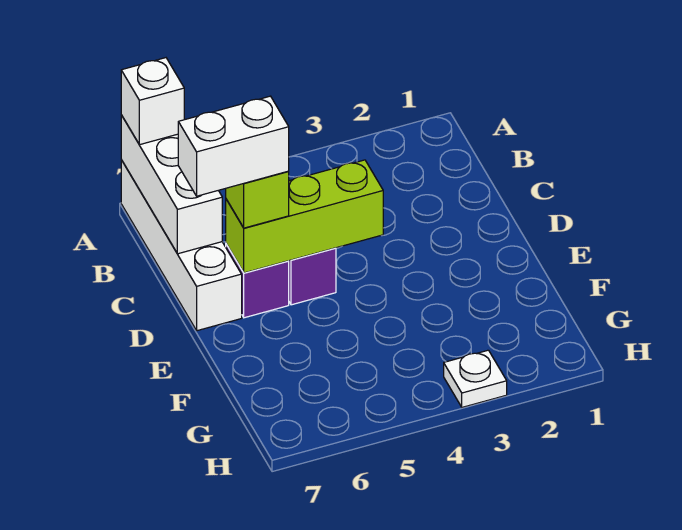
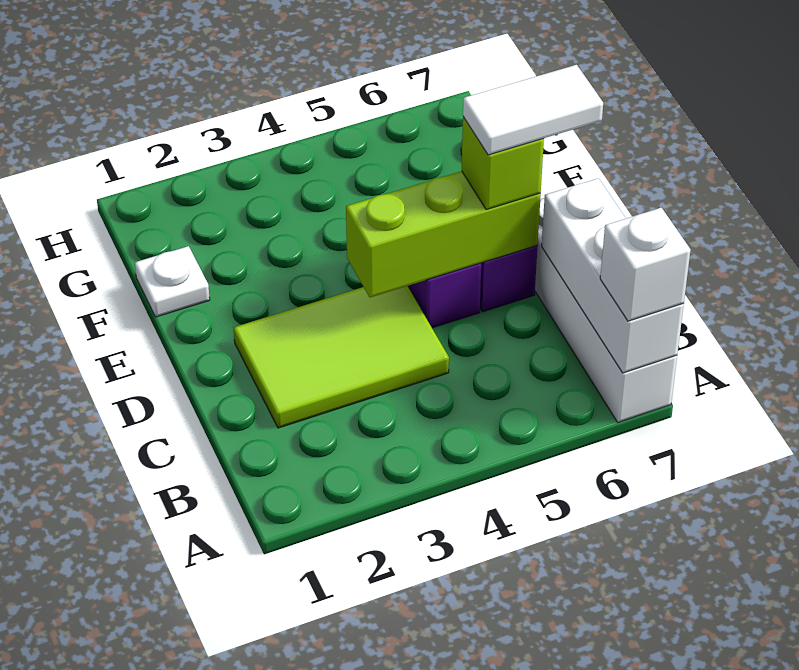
none -> lime tile C2:D4 level 1
white brick D6:D7 level 4 -> white tile D6:D7 level 4
white plate H3 level 1 -> white plate F1 level 1

